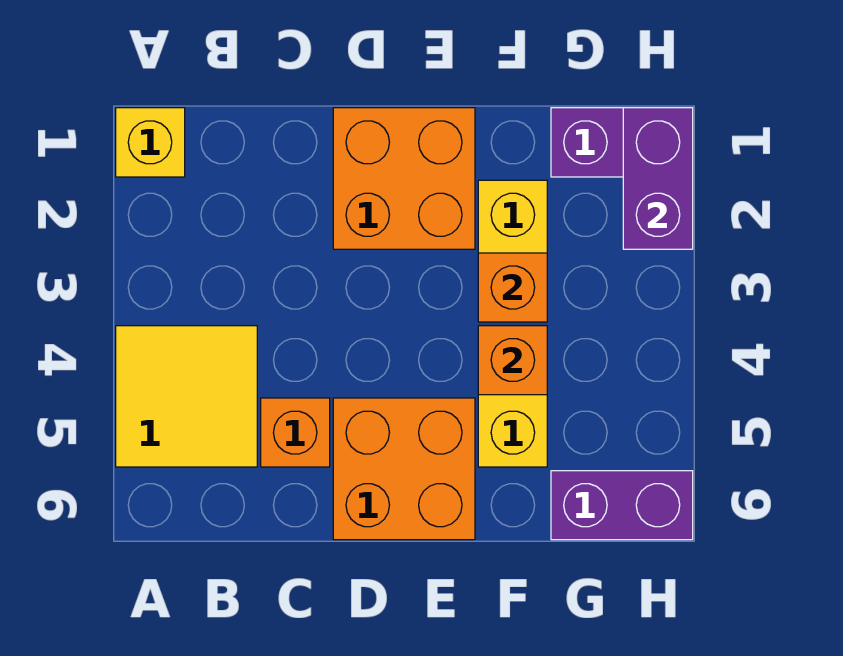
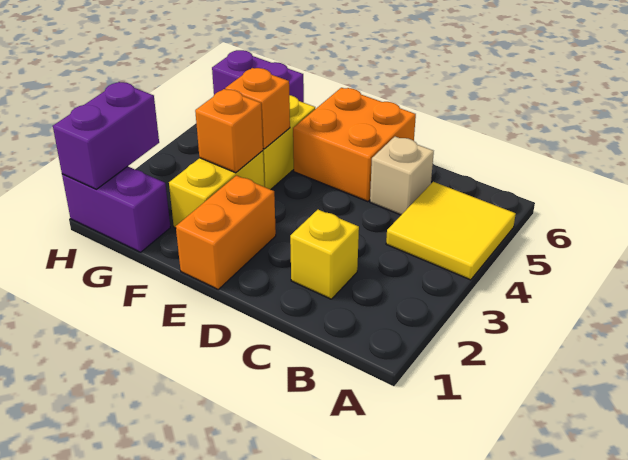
yellow brick A1 level 1 -> yellow brick C2 level 1
orange brick C5 level 1 -> tan brick C5 level 1
orange brick D1:E2 level 1 -> orange brick E1:E2 level 1

